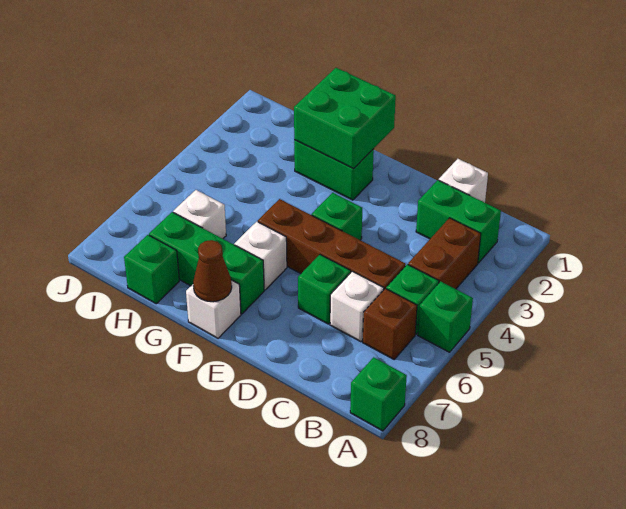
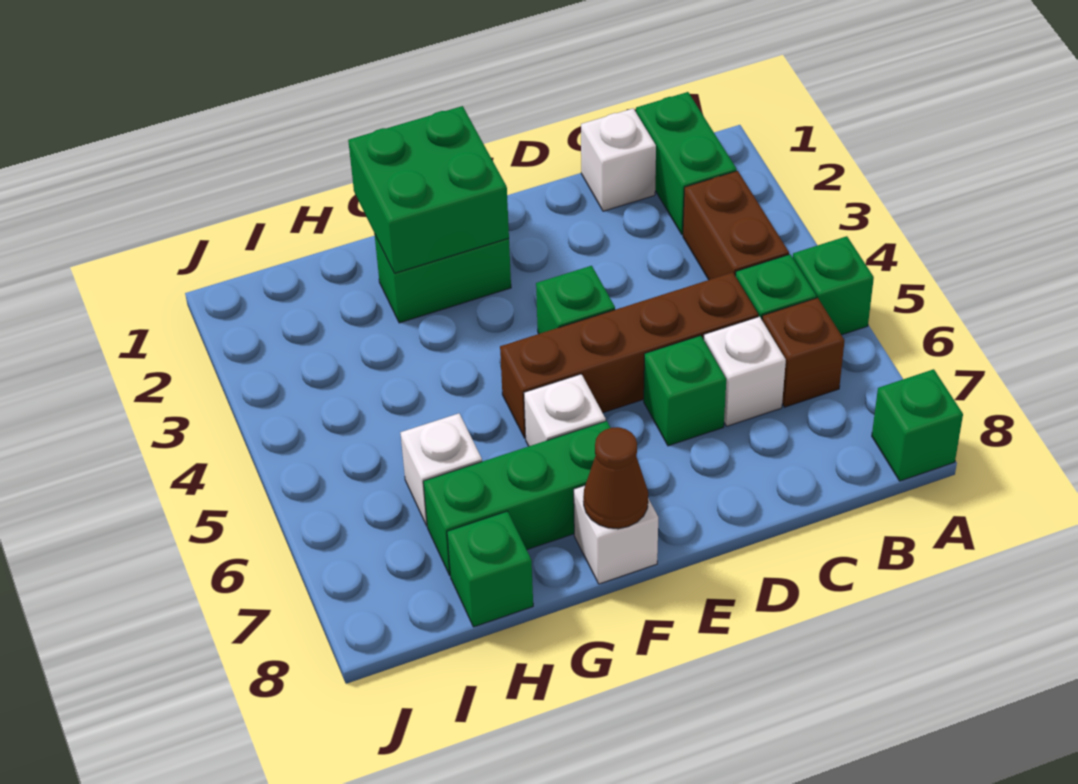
green brick B2:C2 level 1 -> green brick B1:B2 level 1

